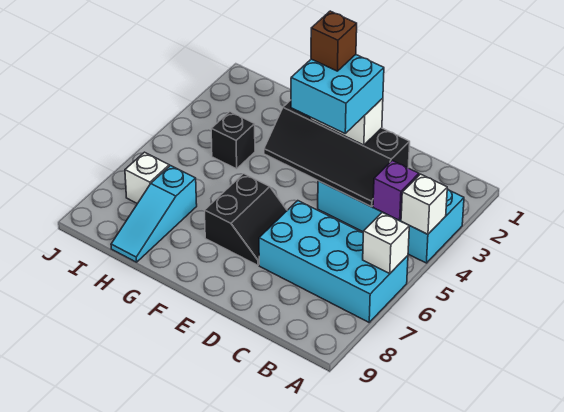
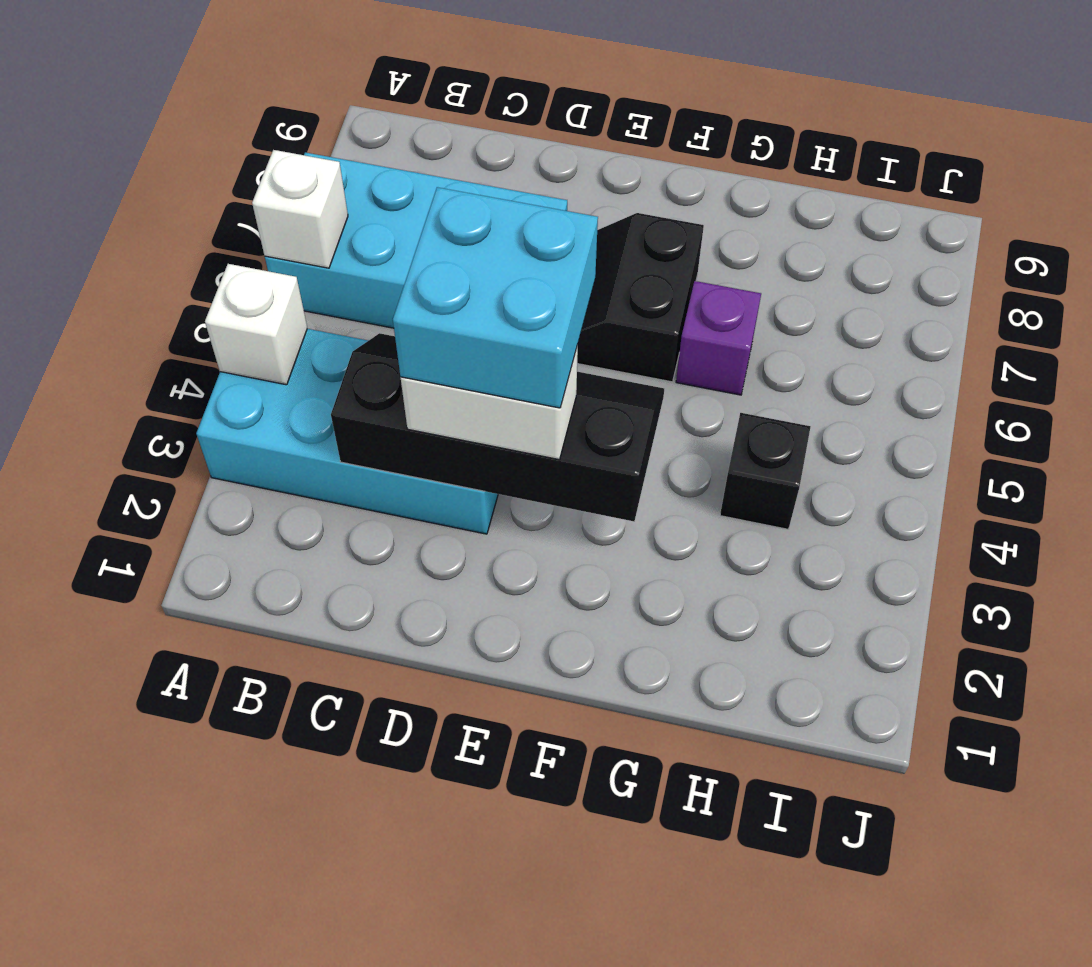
purple brick B4 level 2 -> purple brick G6 level 1
brown brick E3 level 5 -> none
cyan slope H7:H9 level 1 top 7 -> none
white brick I7 level 1 -> none

